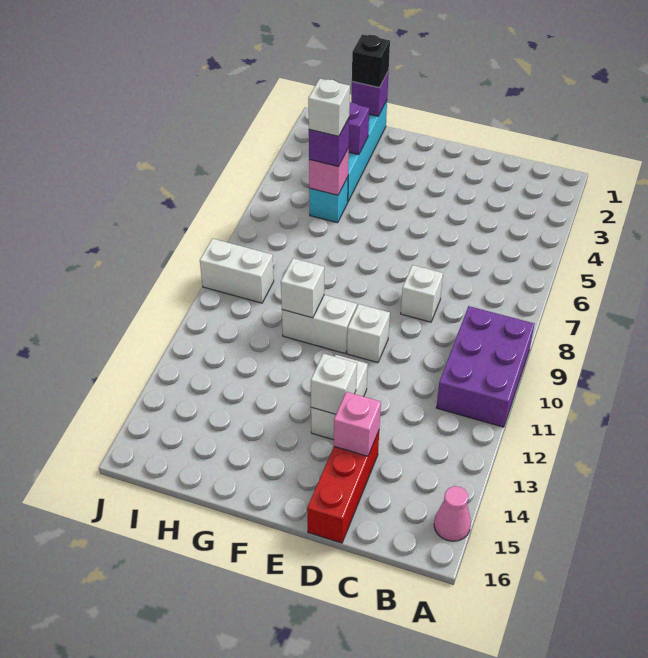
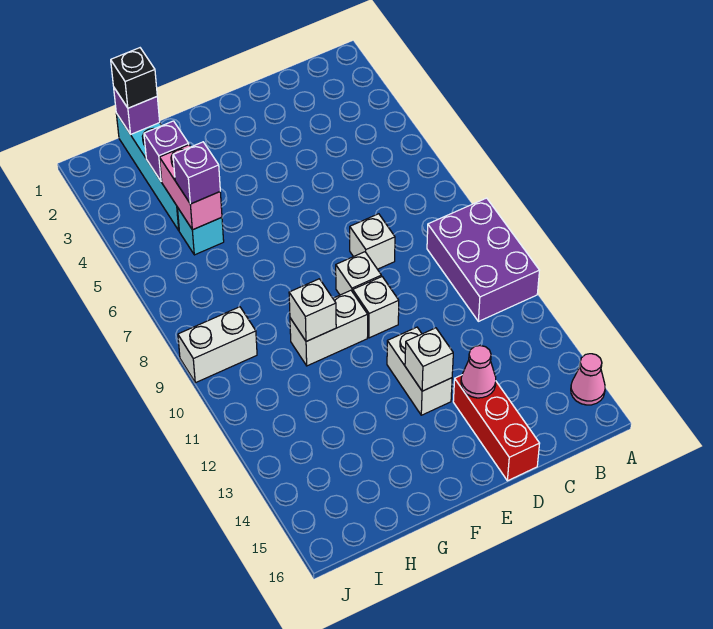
pink brick D14 level 2 -> pink cone D14 level 2
pink brick H5 level 2 -> pink brick H4:H5 level 2
white brick H5 level 4 -> white brick E9 level 1

